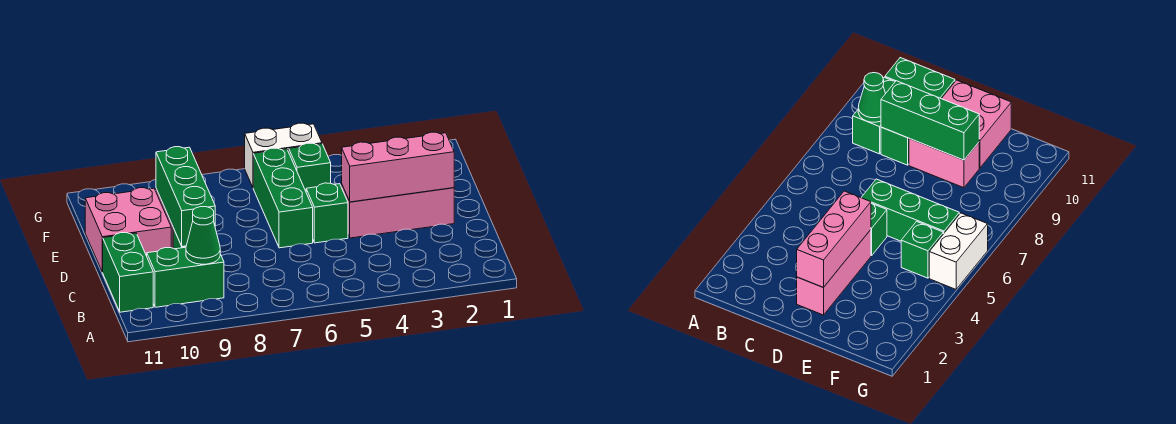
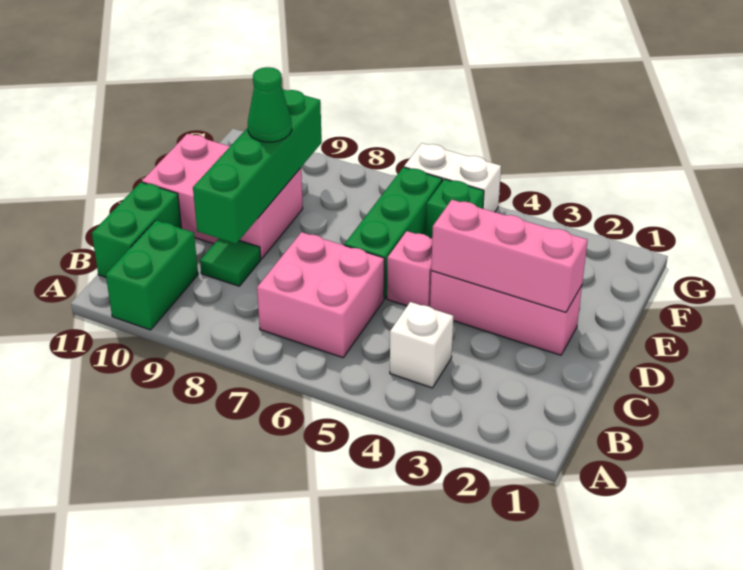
none -> white brick B4 level 1
none -> pink brick B6:C7 level 1
green brick B9:B10 level 1 -> green brick A10:B10 level 1
green cone B9 level 2 -> green cone E9 level 3
green brick C9 level 1 -> green tile C9 level 1
green brick C9:E9 level 2 -> green brick C9:F9 level 2
green brick D5 level 1 -> pink brick D5 level 1

